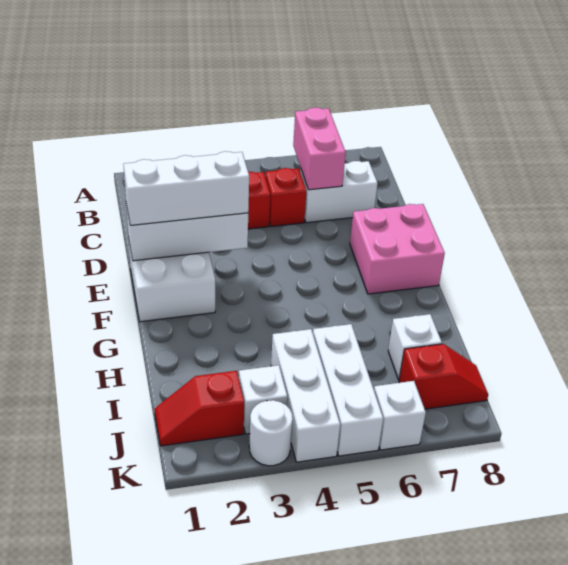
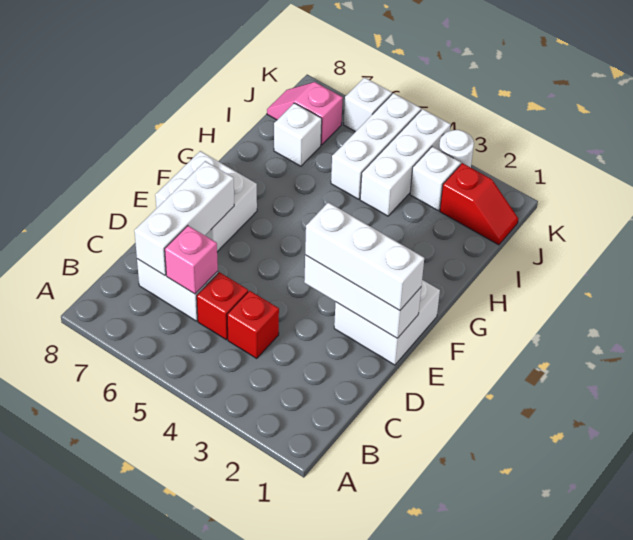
pink brick B6:C6 level 2 -> pink brick C6 level 2
none -> white brick C7:E7 level 2
pink brick E7:F8 level 1 -> white brick E7:F8 level 1
red slope J7:J8 level 1 top 7 -> pink slope J7:J8 level 1 top 7

